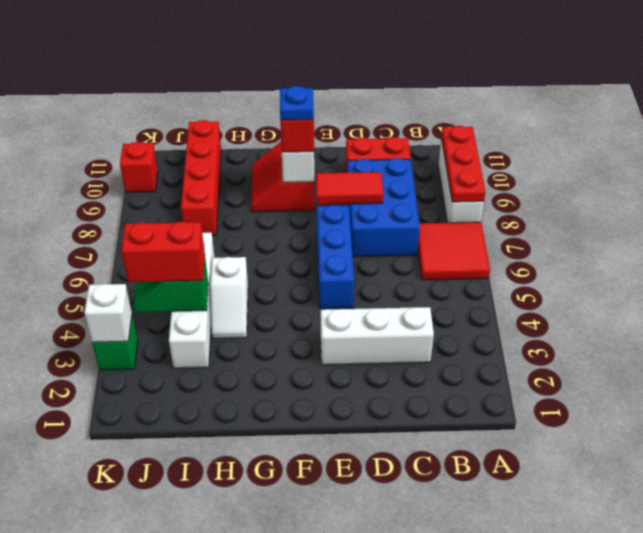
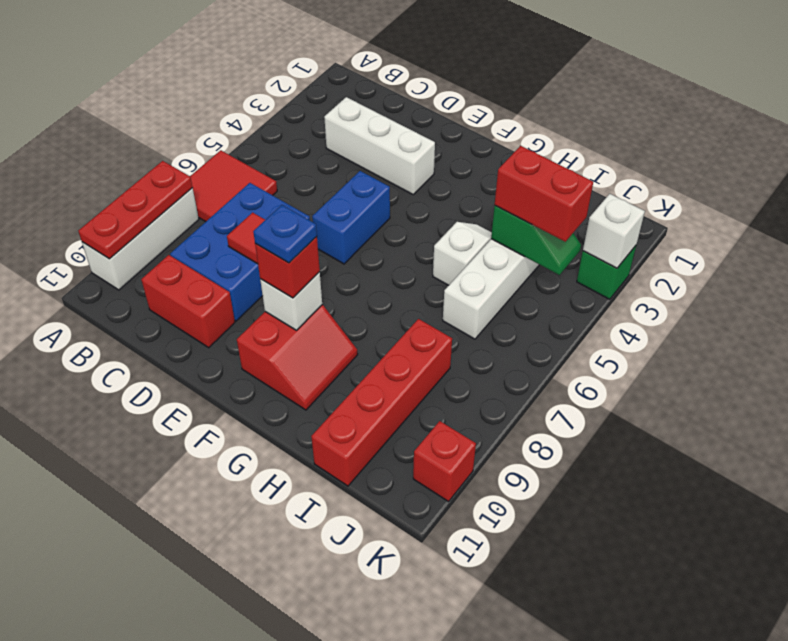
blue brick E5:E7 level 1 -> blue brick E5:E6 level 1

